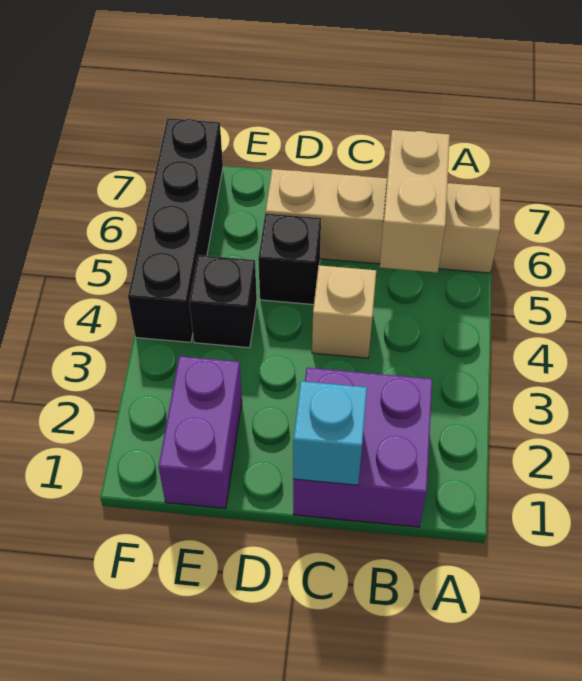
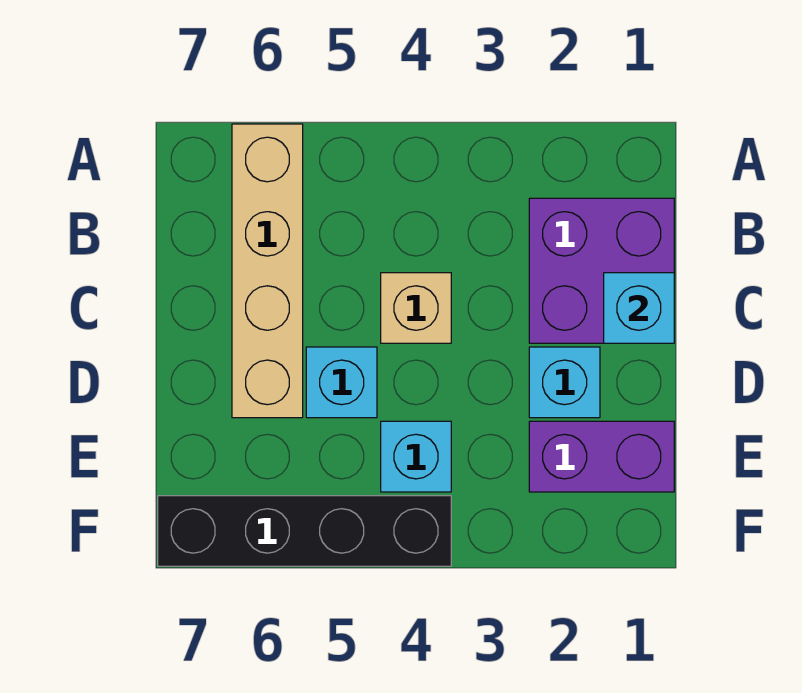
tan brick B5:B6 level 2 -> none
none -> cyan brick D2 level 1
black brick D5 level 1 -> cyan brick D5 level 1
black brick E4 level 1 -> cyan brick E4 level 1

